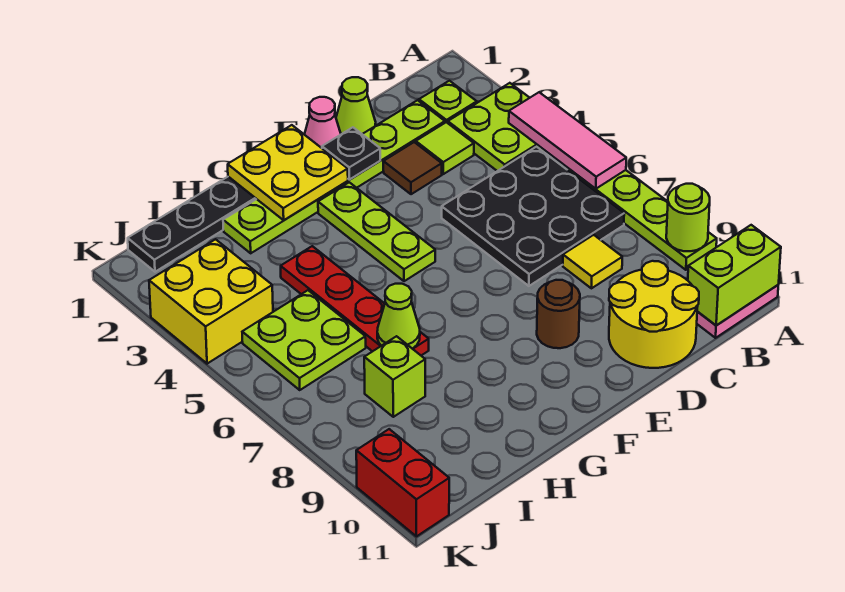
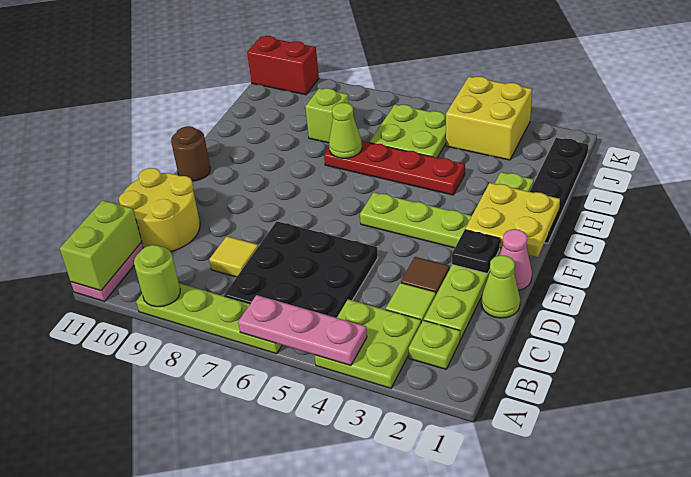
pink tile A4:A6 level 2 -> pink plate A4:A6 level 2
brown round brick E9 level 1 -> brown round brick F11 level 1

